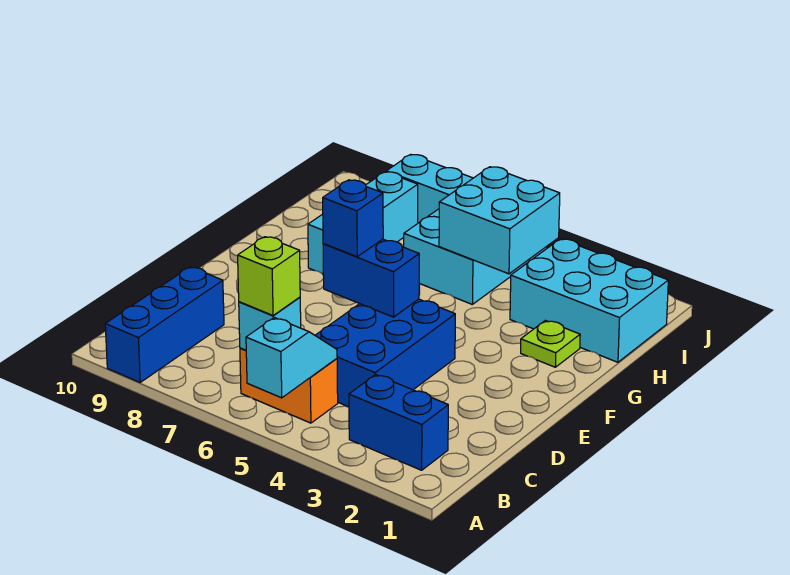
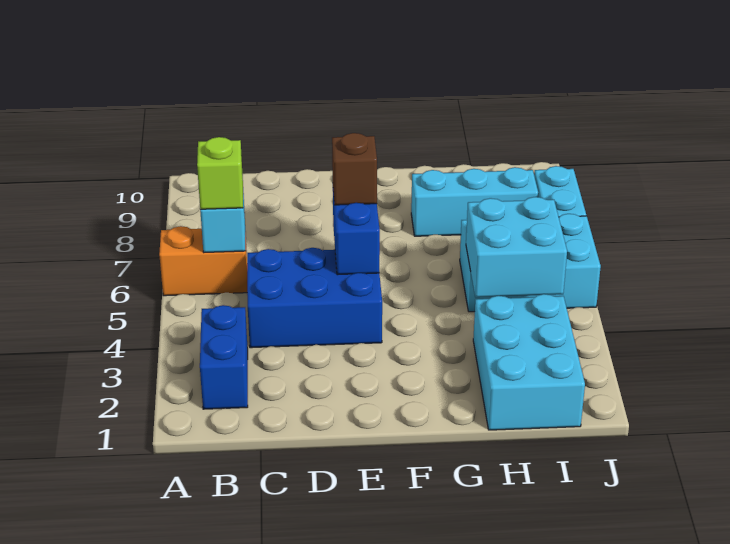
cyan slope A5:B5 level 2 top A -> none
blue brick A9:C9 level 1 -> none
orange brick B5:B6 level 1 -> orange brick A6:B6 level 1
blue brick E6 level 3 -> brown brick E6 level 3
lime plate G2 level 1 -> none

